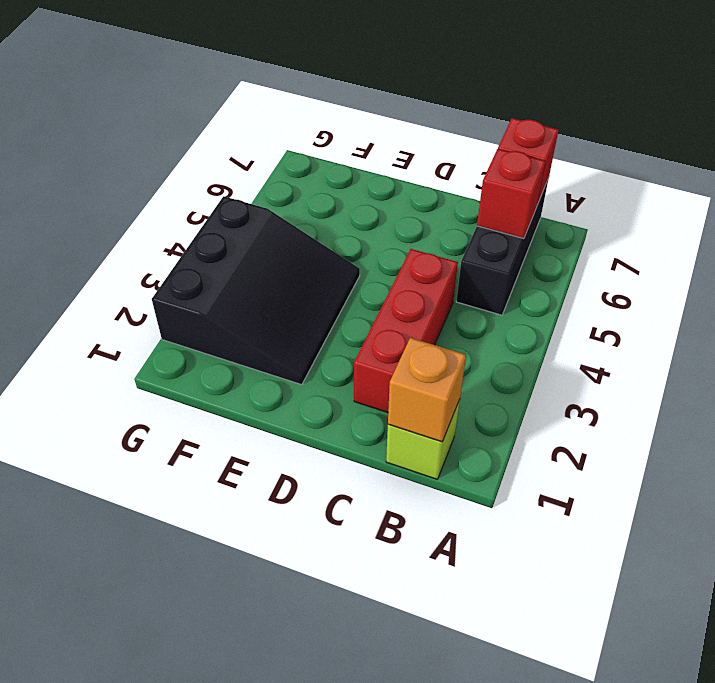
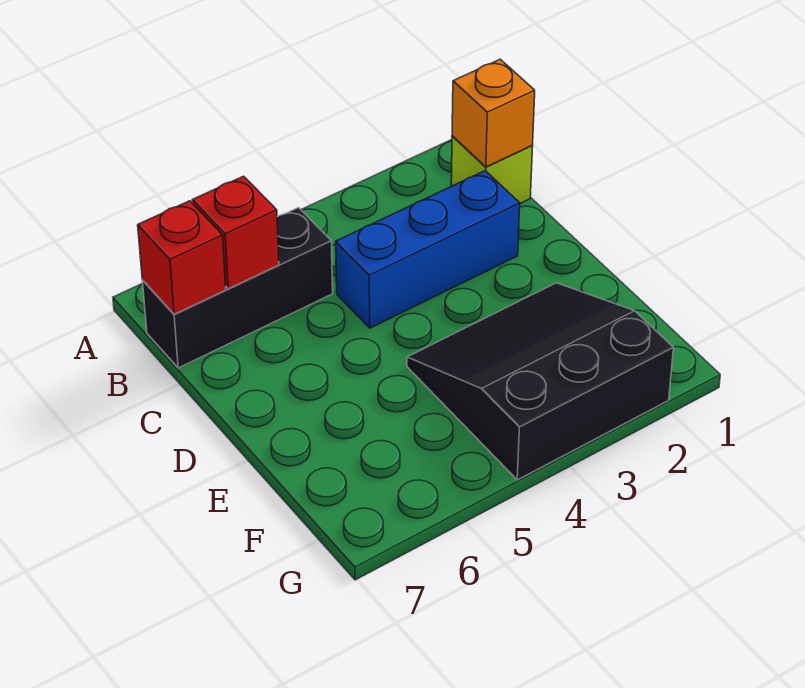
red brick C2:C4 level 1 -> blue brick C2:C4 level 1

